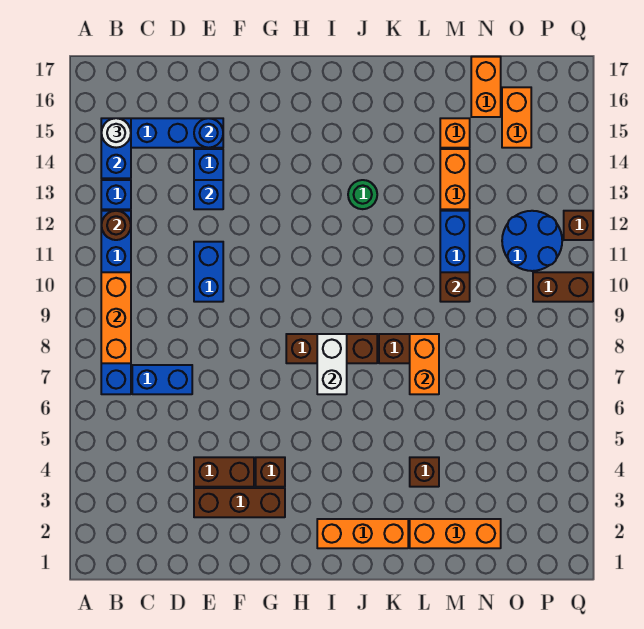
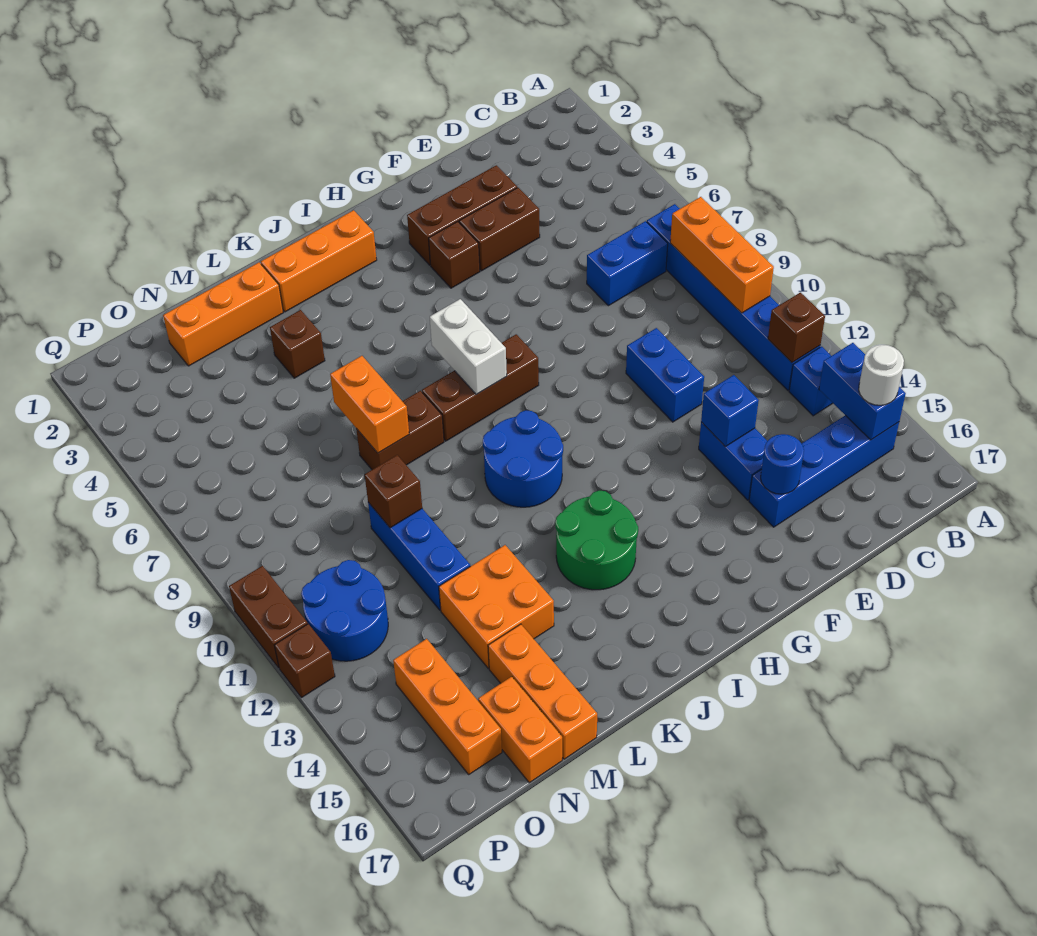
brown round brick B12 level 2 -> brown brick B12 level 2
none -> blue round brick I10:J11 level 1
green round brick J13 level 1 -> green round brick I13:J14 level 1
orange brick M13:M14 level 1 -> orange brick L13:M14 level 1
orange brick M15 level 1 -> orange brick M15:M17 level 1
orange brick O15:O16 level 1 -> orange brick O14:O16 level 1
brown brick P10:Q10 level 1 -> brown brick Q10:Q11 level 1

